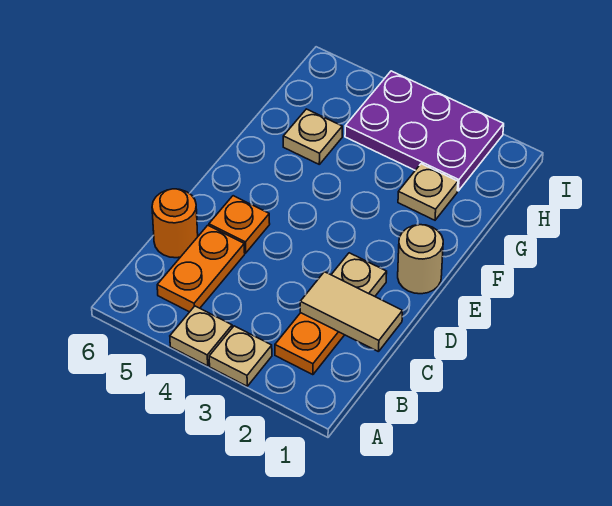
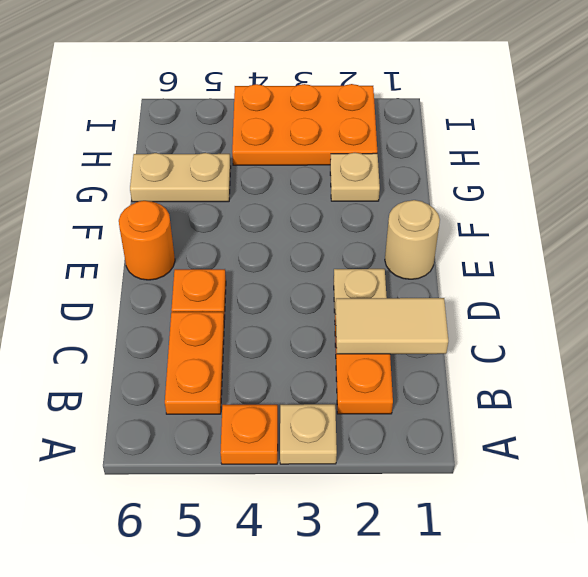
tan plate A4 level 1 -> orange plate A4 level 1
orange round brick C6 level 1 -> orange round brick E6 level 1
tan plate G5 level 1 -> tan plate G5:G6 level 1
purple plate H2:I4 level 1 -> orange plate H2:I4 level 1

